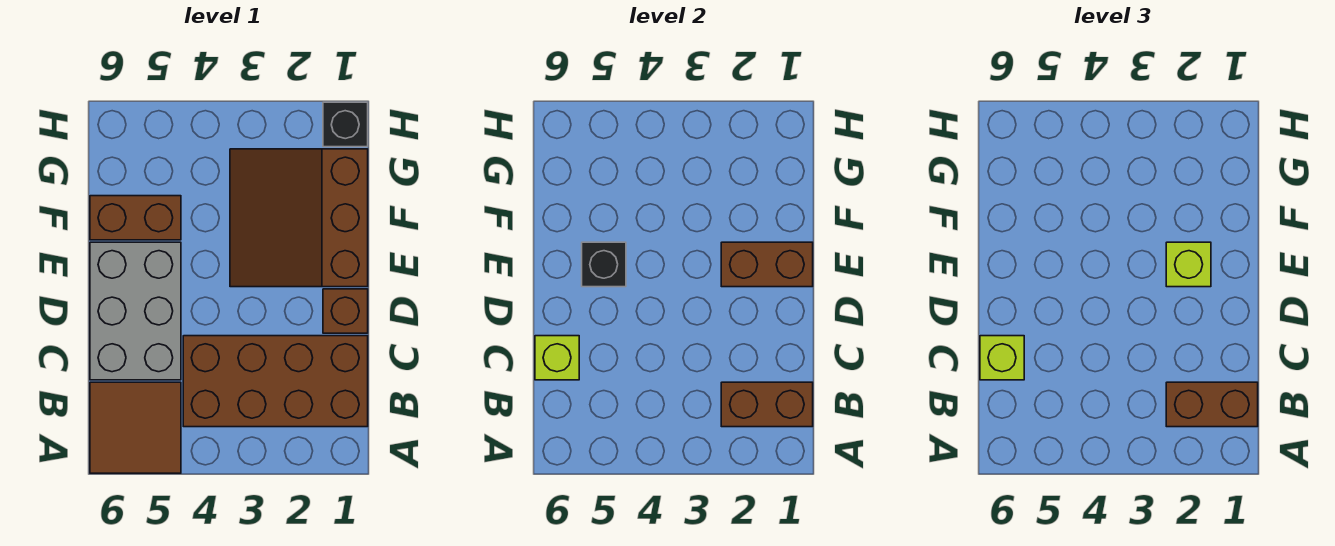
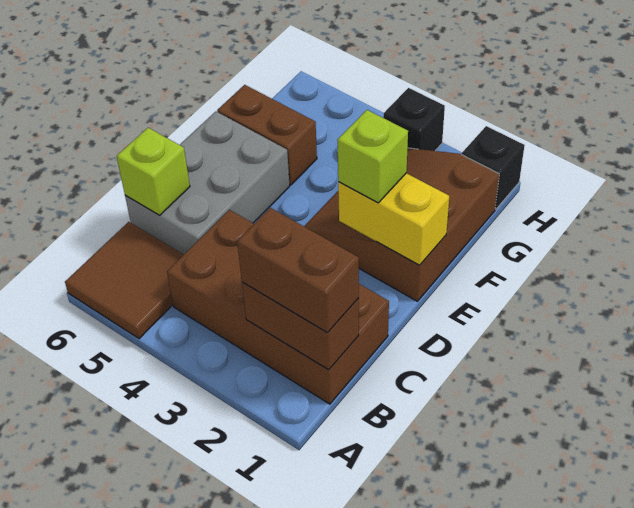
lime brick C6 level 3 -> none
brown brick D1 level 1 -> none
brown brick E1:E2 level 2 -> yellow brick E1:E2 level 2
black brick E5 level 2 -> black brick H3 level 1

